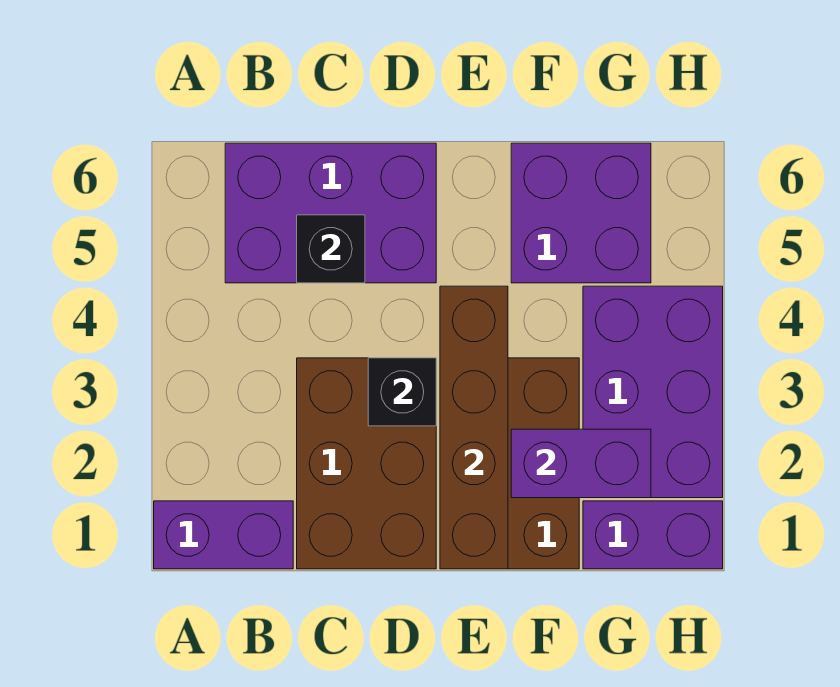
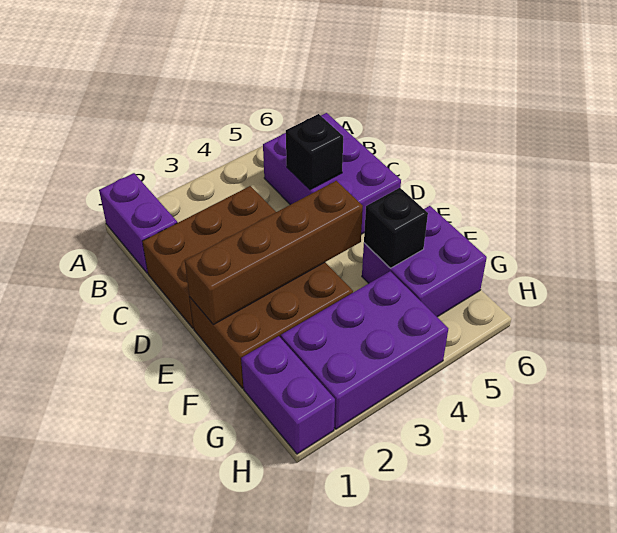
black brick D3 level 2 -> black brick F5 level 2
purple brick F2:G2 level 2 -> none

